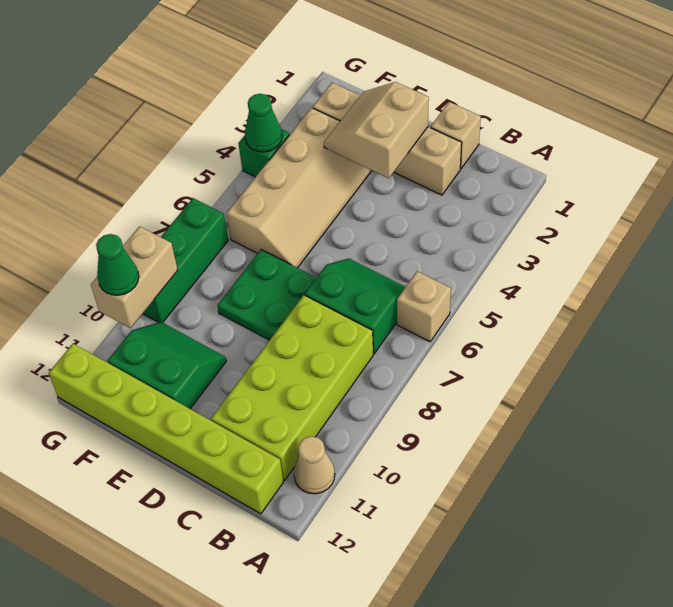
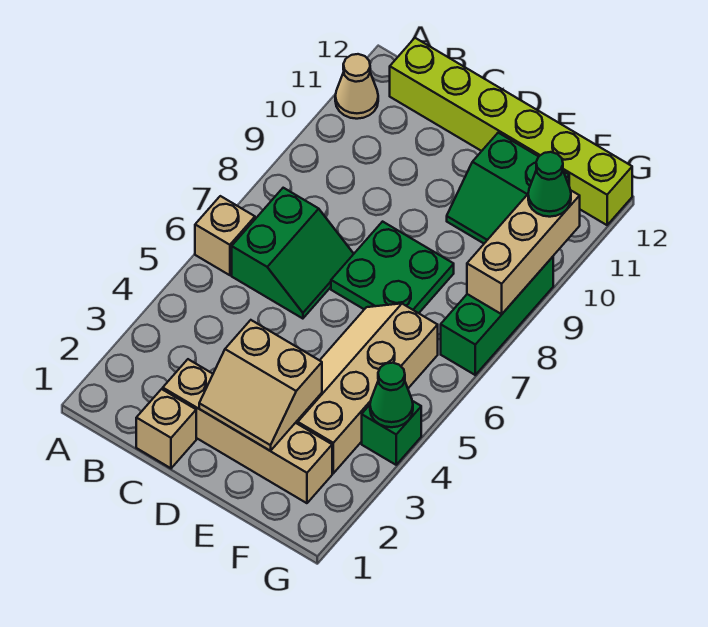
green slope B6:C7 level 1 top 7 -> green slope B6:C7 level 1 top B
lime brick B8:C11 level 1 -> none
tan slope D2:E3 level 2 top D -> tan slope D2:E3 level 2 top 3
tan brick G9:G10 level 2 -> tan brick G8:G10 level 2

